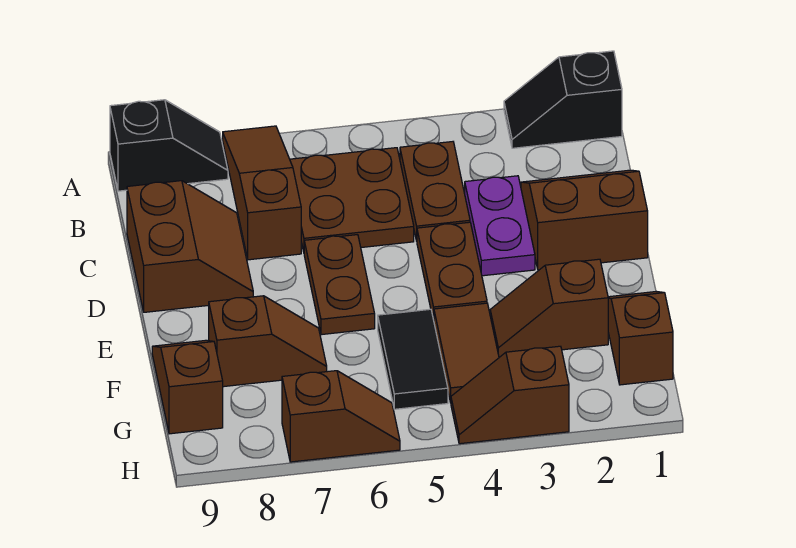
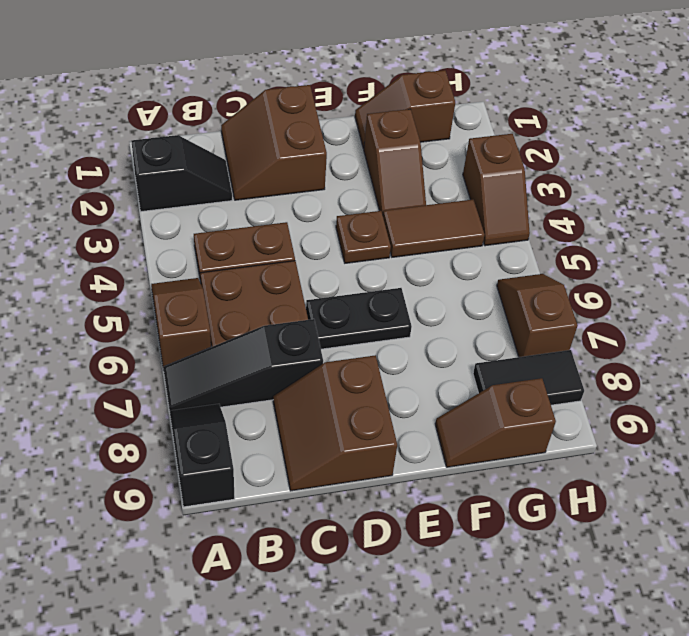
black slope A1:A2 level 1 top 1 -> black slope A2:B2 level 1 top A
brown slope A7:C7 level 1 top C -> black slope A7:C7 level 1 top C
purple plate C3:D3 level 1 -> none
brown slope C8:D9 level 1 top 9 -> brown slope C8:D9 level 1 top D
brown plate D4:E4 level 1 -> brown plate E4 level 1
brown plate D6:E6 level 1 -> black plate D6:E6 level 1
black tile F5:G5 level 1 -> black tile G8:H8 level 1
brown slope F7:F8 level 1 top 8 -> brown slope A5:A6 level 1 top 6

